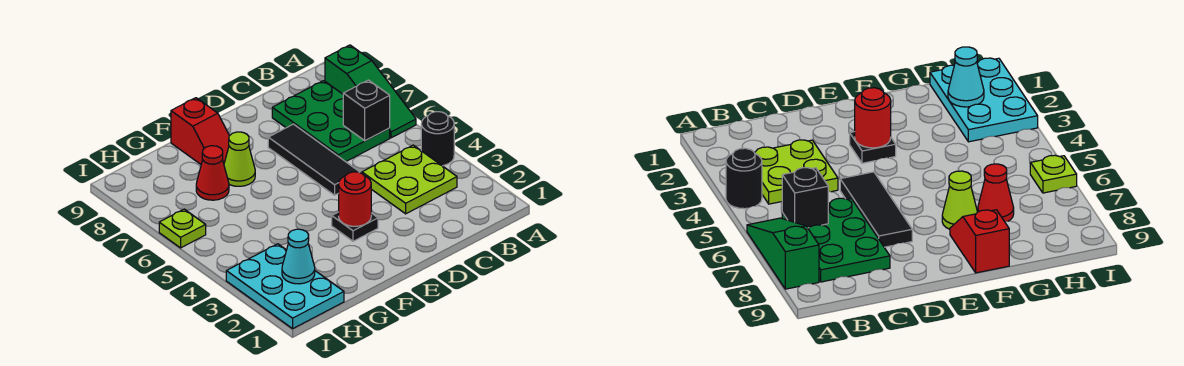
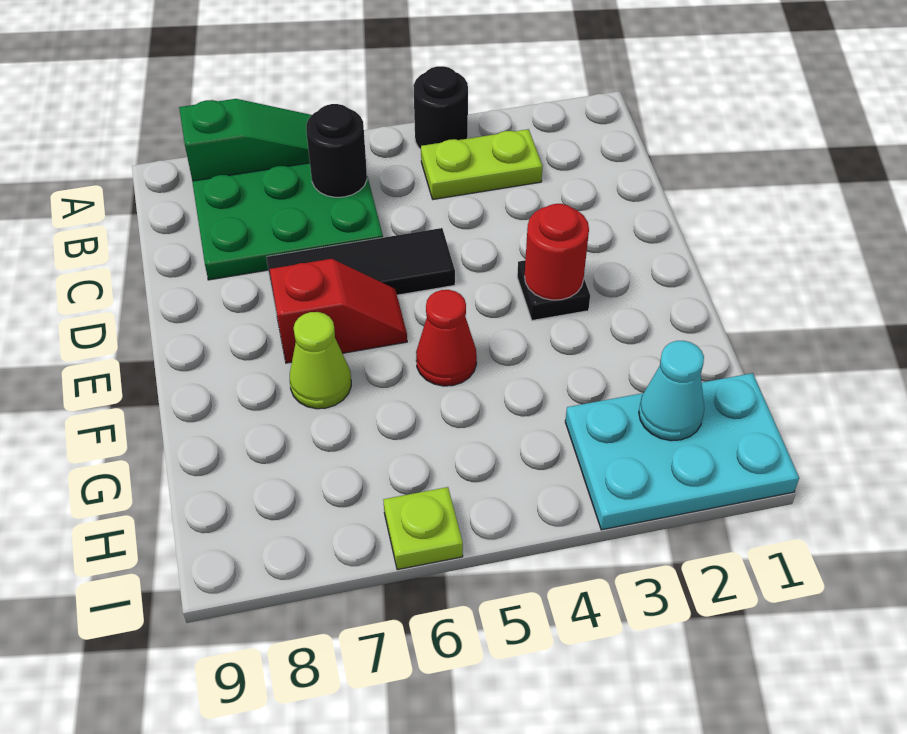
lime plate B3:C4 level 1 -> lime plate B3:B4 level 1
black brick B6 level 2 -> black round brick B6 level 2
red slope F8:F9 level 1 top 9 -> red slope E6:E7 level 1 top 7
red cone G7 level 1 -> red cone F5 level 1

